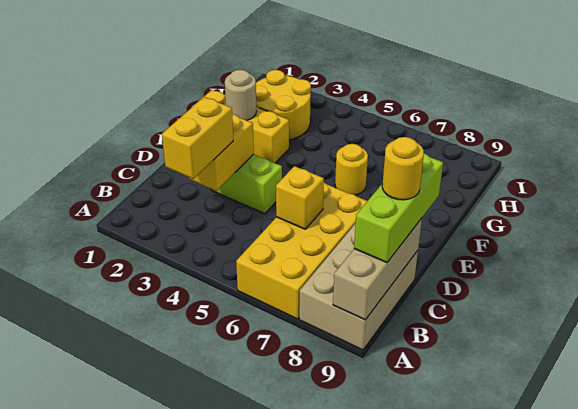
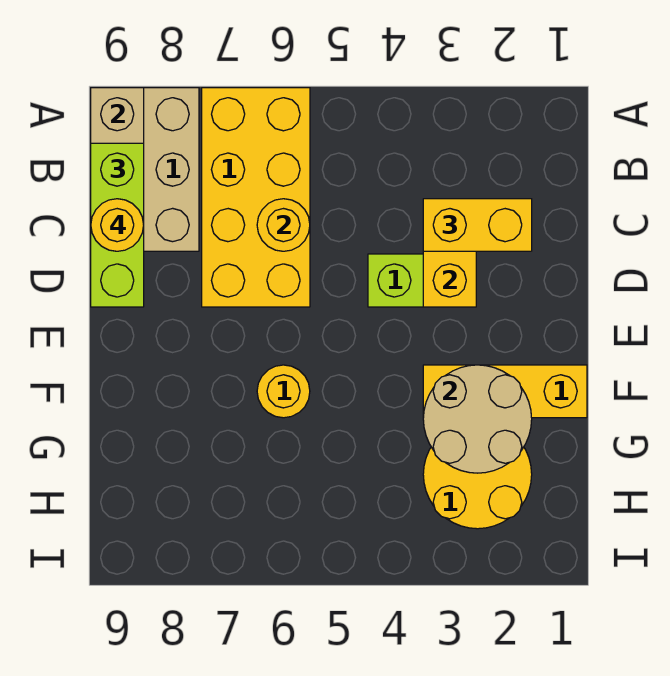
yellow brick B3:C3 level 3 -> yellow brick C2:C3 level 3
yellow brick C6 level 2 -> yellow round brick C6 level 2
tan round brick F2 level 2 -> tan round brick F2:G3 level 2

